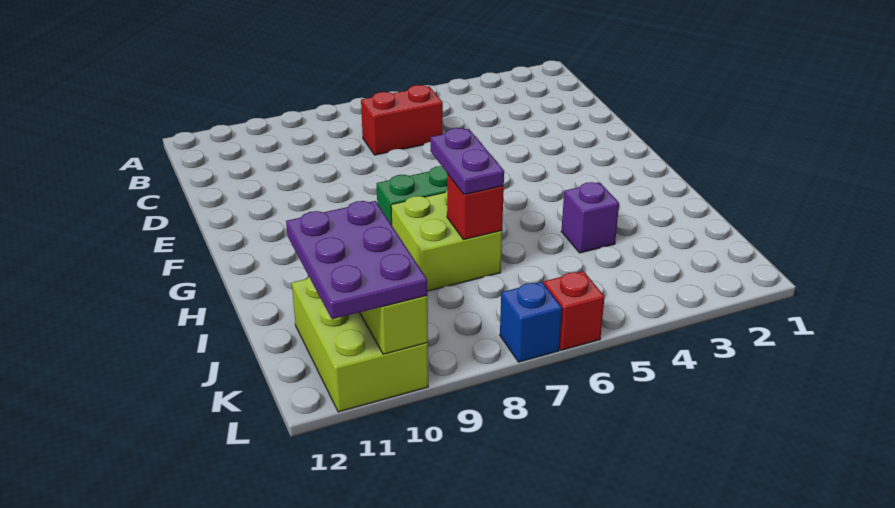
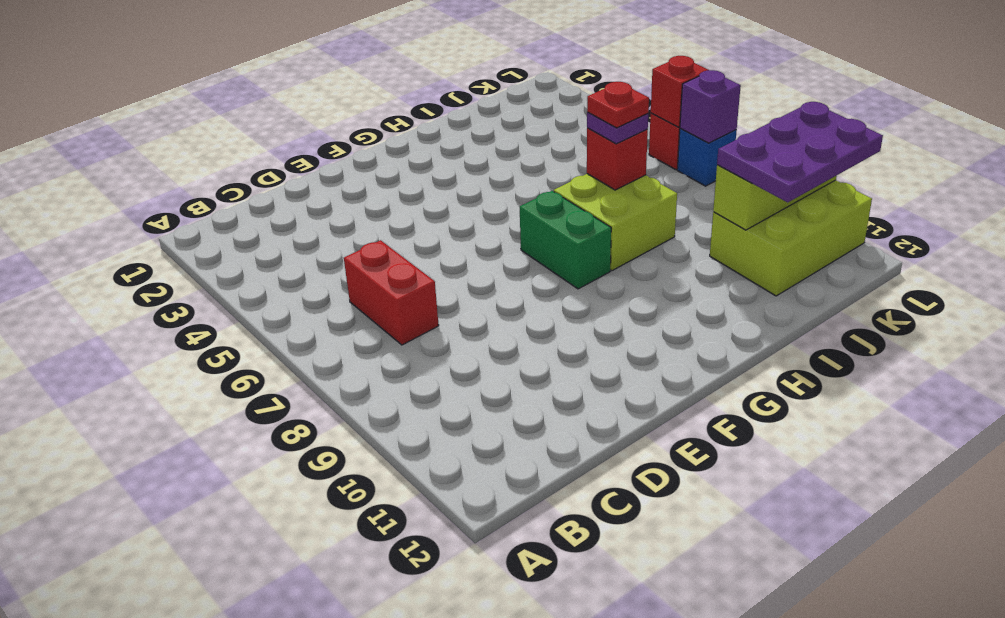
purple plate H7:I7 level 3 -> purple plate I7 level 3
purple brick I4 level 1 -> purple brick L7 level 2
none -> red plate I7 level 4
none -> red brick L6 level 2

